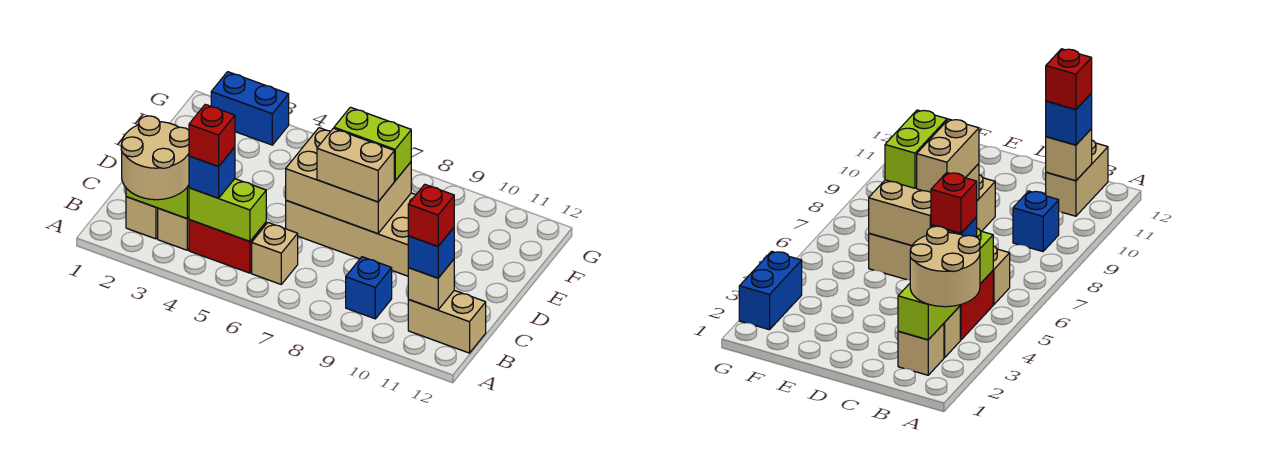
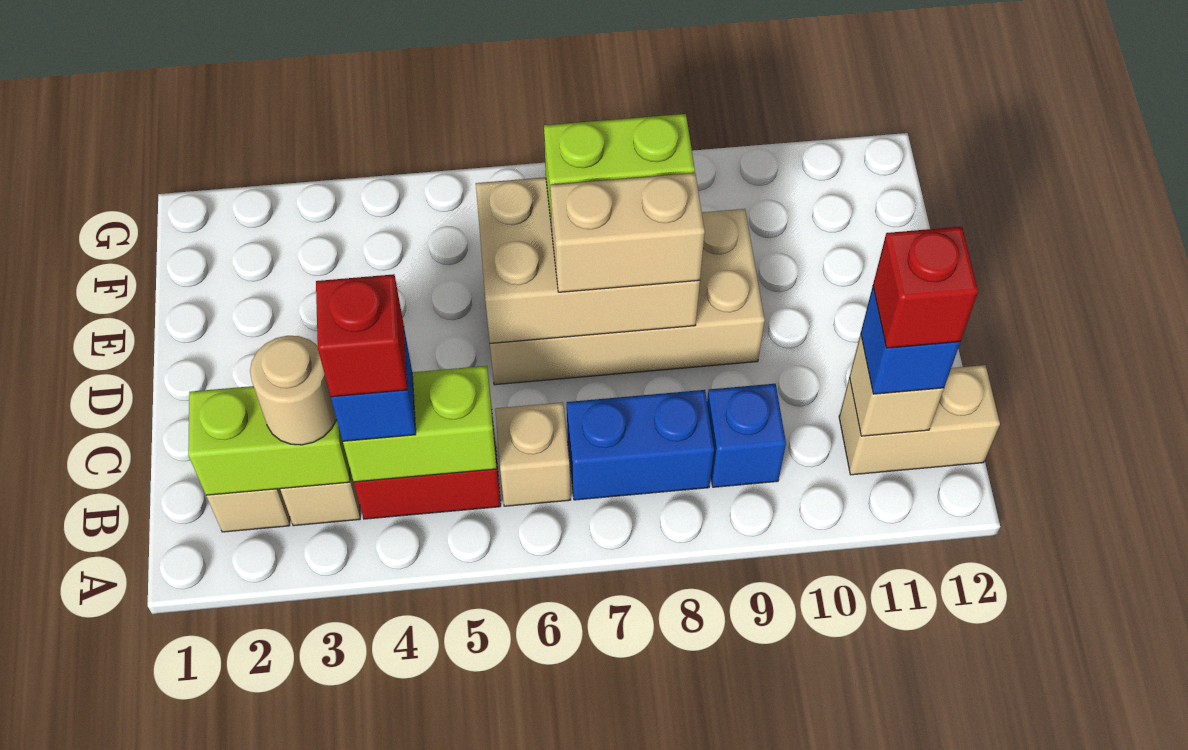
tan round brick A2:B3 level 3 -> tan round brick B3 level 3
blue brick G2:G3 level 1 -> blue brick B7:B8 level 1

